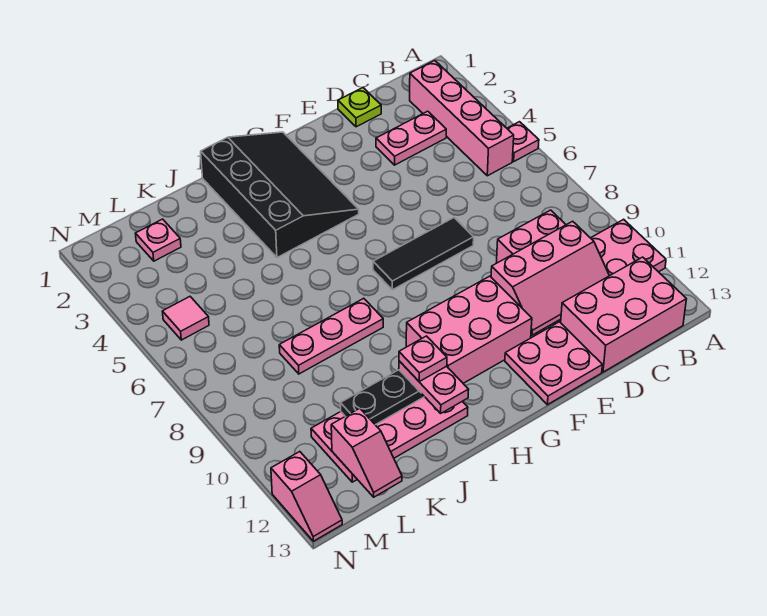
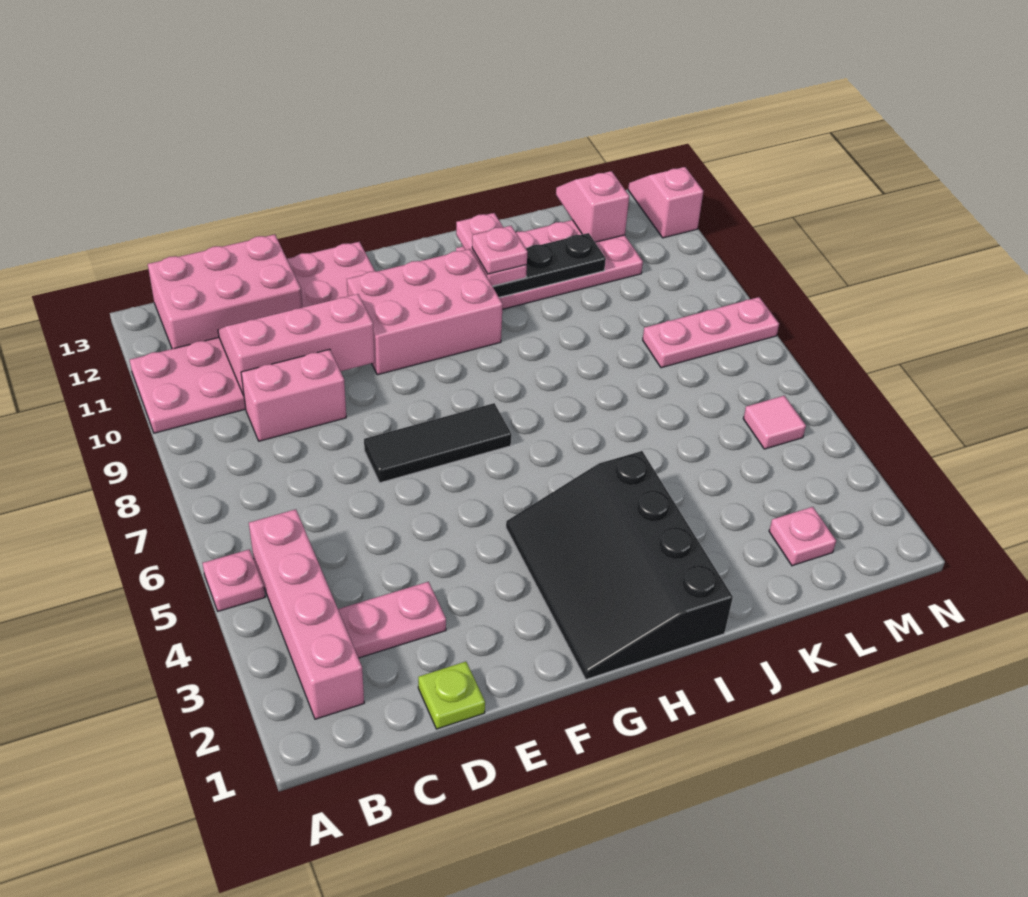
pink plate I8:K8 level 1 -> pink plate L8:N8 level 1

